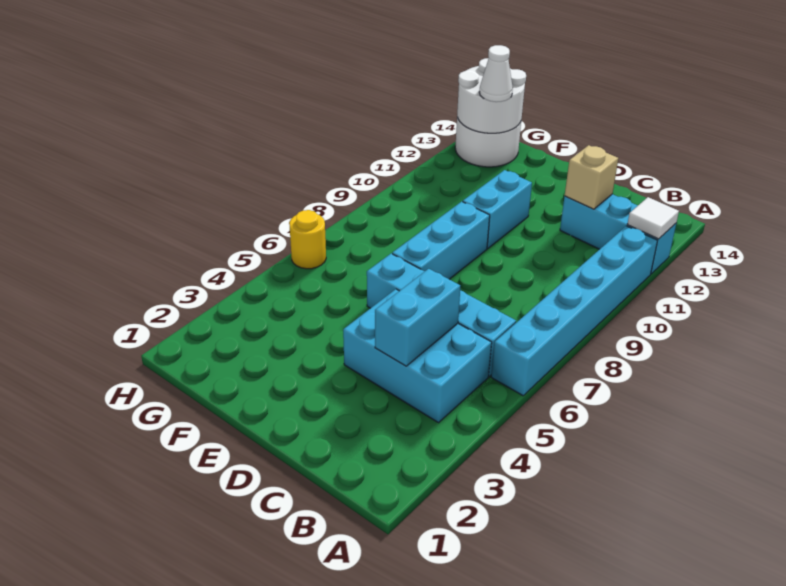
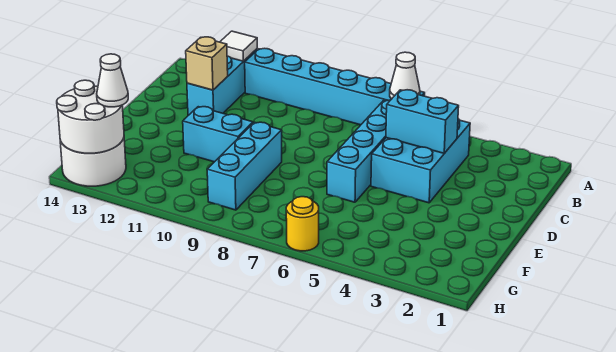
none -> white cone A6 level 2
cyan brick E7:E9 level 1 -> cyan brick E9:G9 level 1

